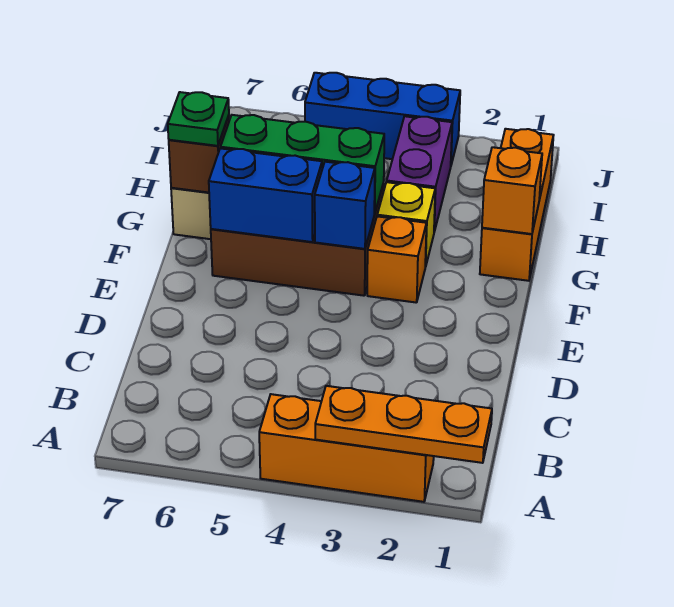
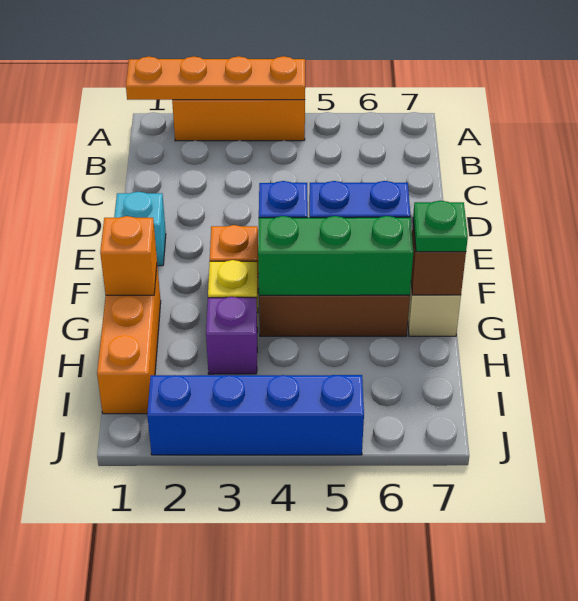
orange plate A1:A3 level 2 -> orange plate A1:A4 level 2
none -> cyan brick E1 level 1
purple brick H3:I3 level 1 -> purple brick H3 level 1
blue brick J3:J5 level 1 -> blue brick J2:J5 level 1

